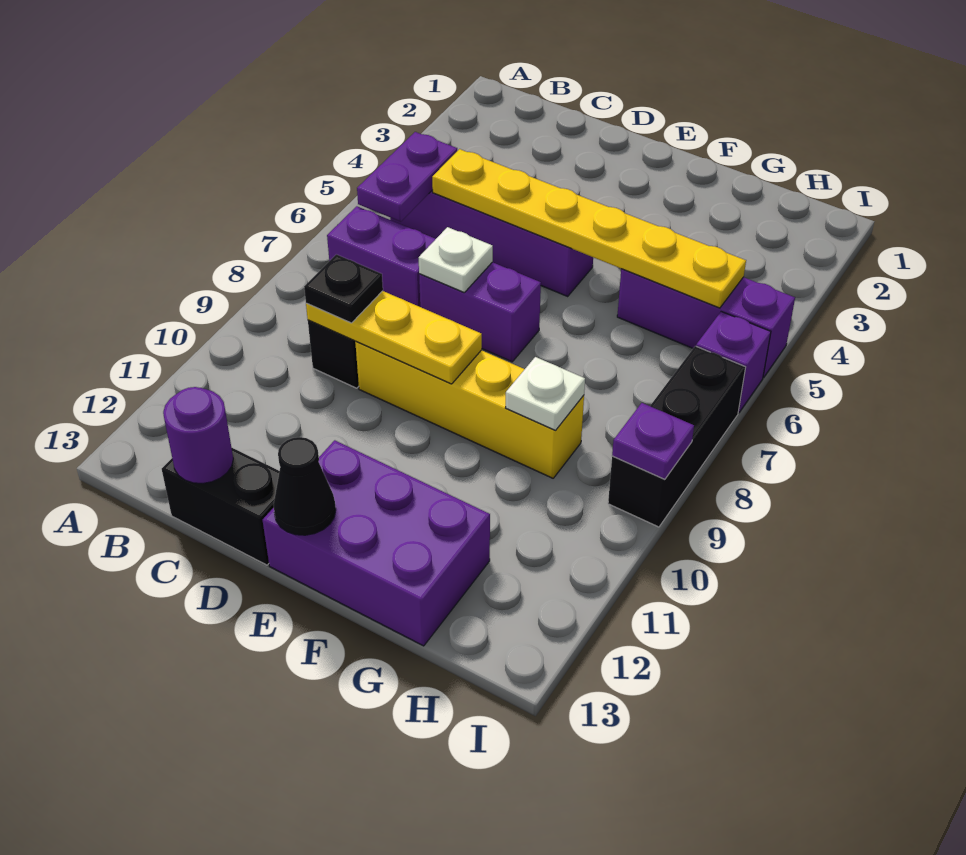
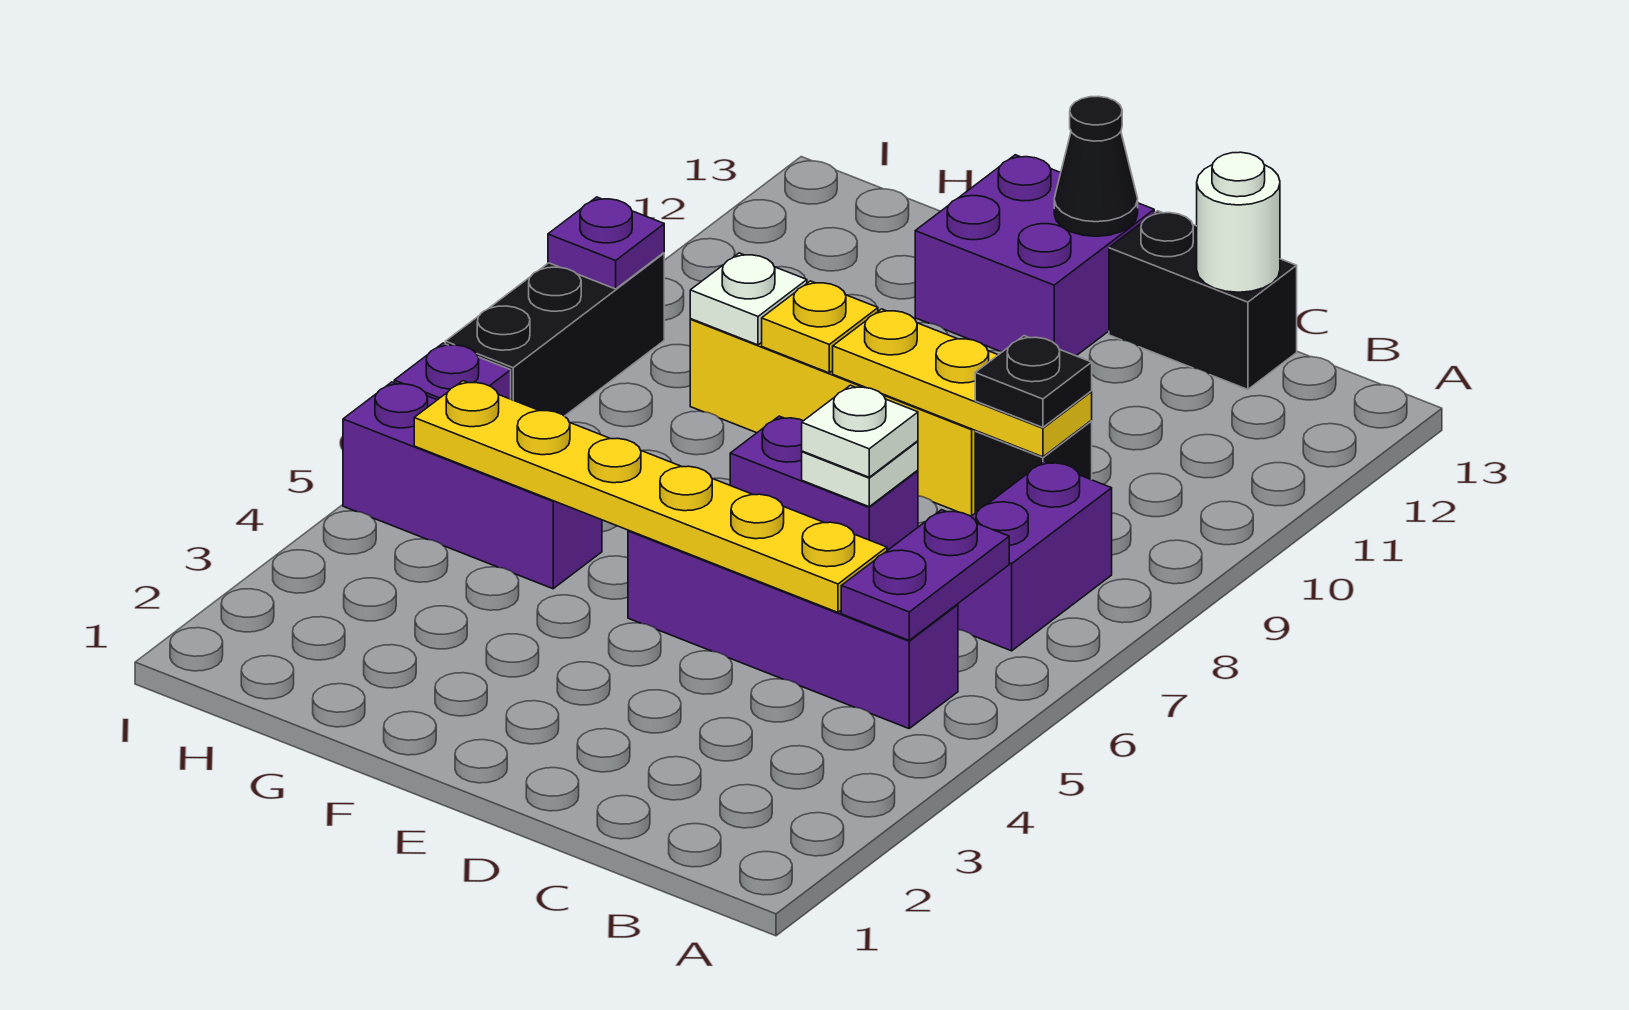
purple brick B7:C7 level 1 -> purple brick B7:B8 level 1
purple round brick C13 level 2 -> white round brick C13 level 2
none -> white plate D7 level 3
purple brick E12:G13 level 1 -> purple brick E12:F13 level 1
none -> yellow plate F9 level 2

